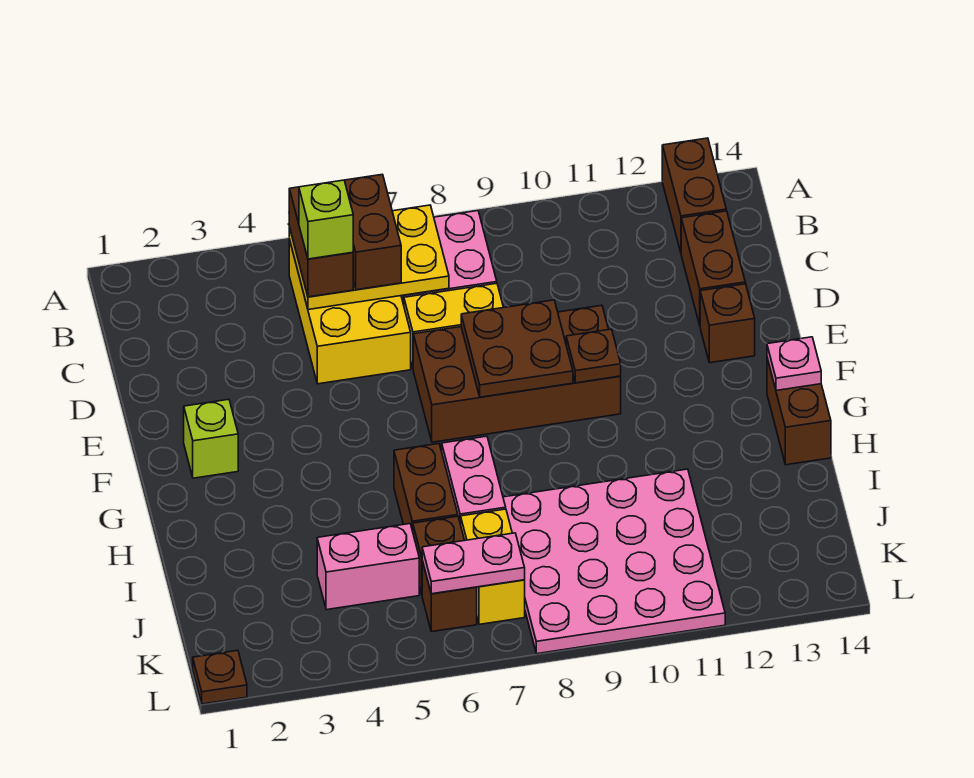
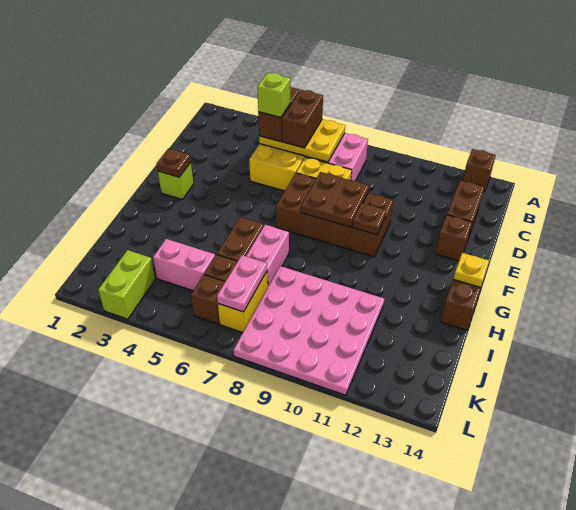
brown brick A13:B13 level 1 -> brown brick A13 level 1
pink plate G14 level 2 -> yellow plate G14 level 2
none -> lime brick K3:L3 level 1
pink plate K6:K7 level 2 -> pink plate J7:K7 level 2
brown plate L1 level 1 -> brown plate F2 level 2

